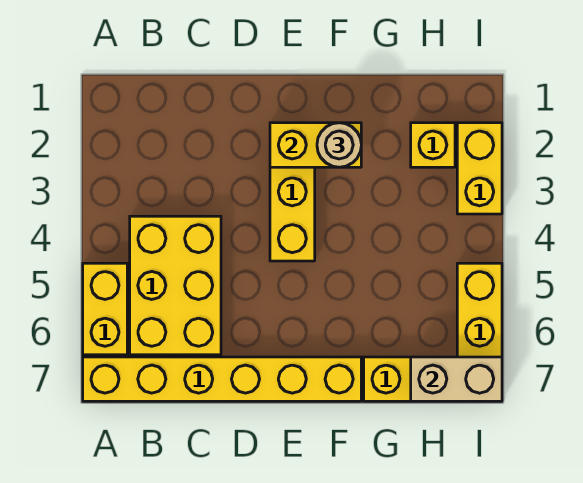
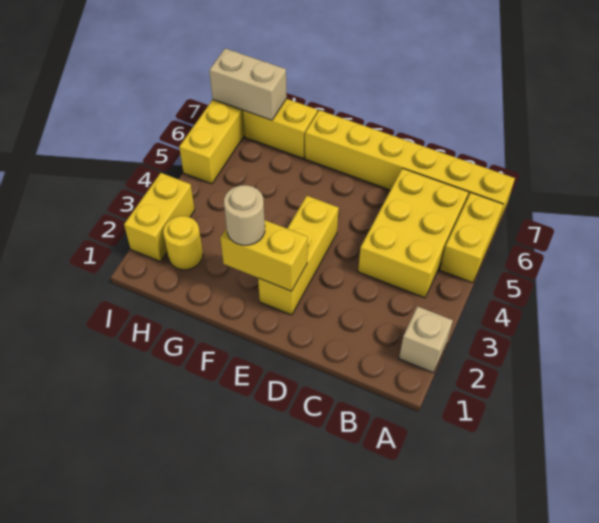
none -> tan brick A2 level 1
yellow brick H2 level 1 -> yellow round brick H2 level 1

